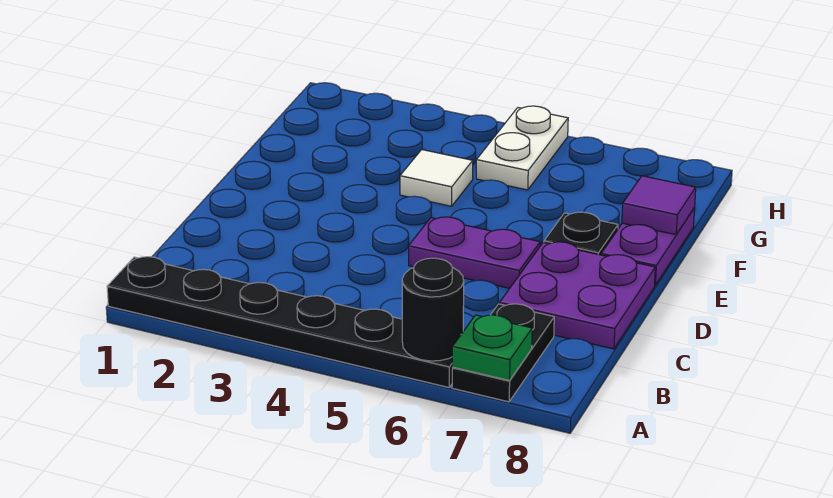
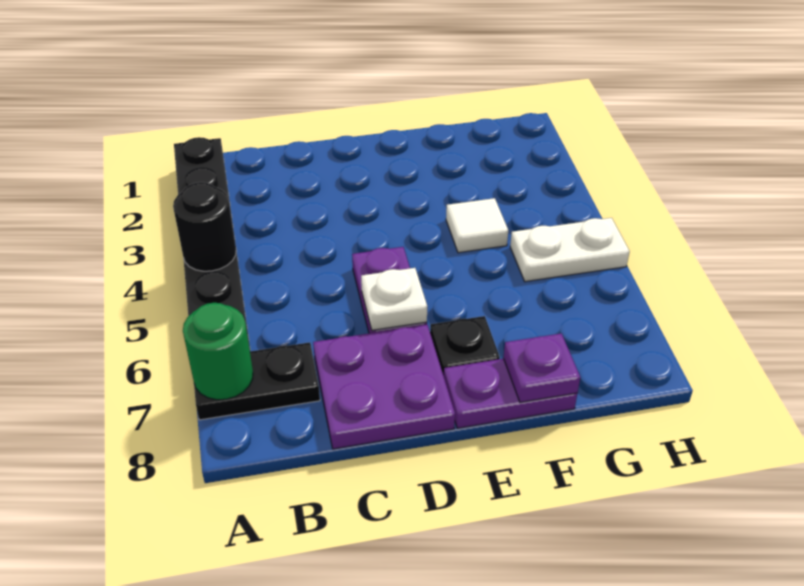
black round brick A6 level 2 -> black round brick A4 level 2
green plate A7 level 2 -> green round brick A7 level 2
none -> white plate D6 level 2
purple tile F8 level 2 -> purple plate F8 level 2

